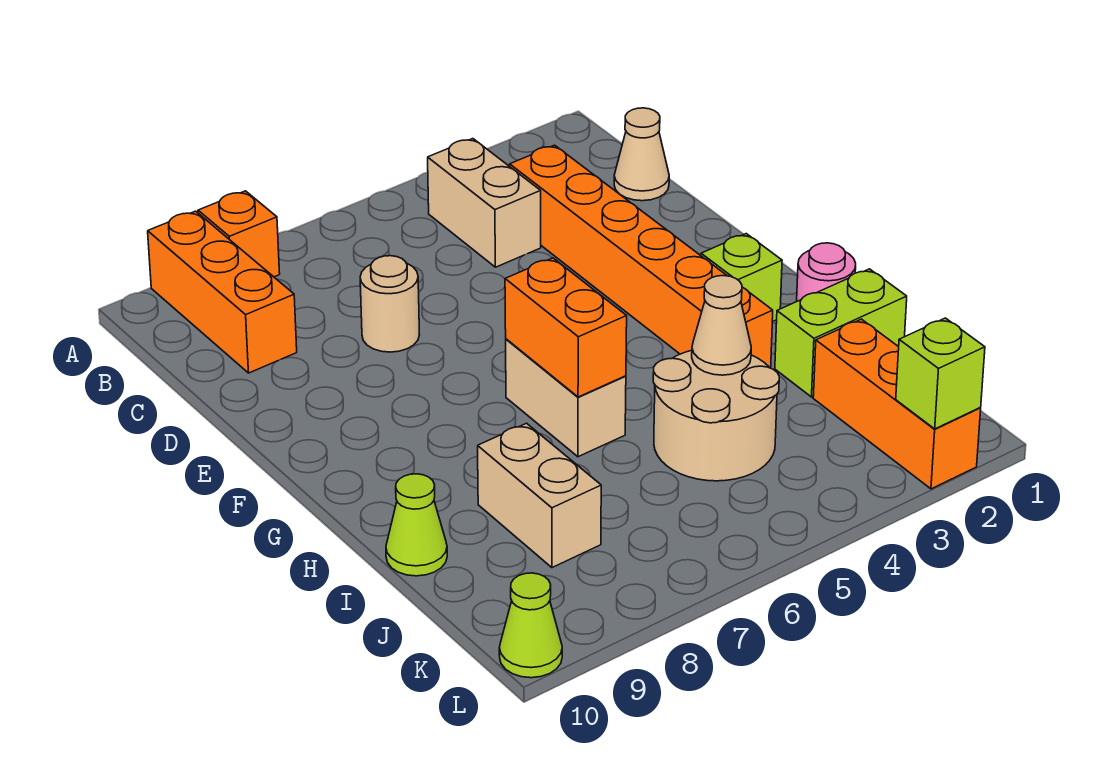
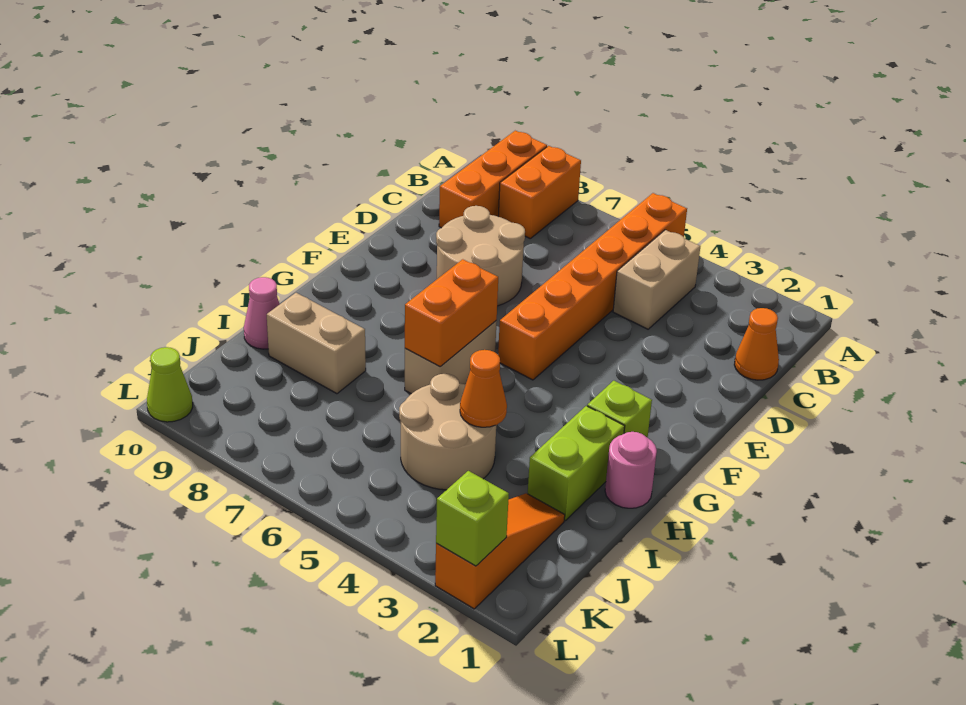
orange brick A8 level 1 -> orange brick A8:B8 level 1
tan cone C1 level 1 -> orange cone C1 level 1
orange brick C3:H3 level 1 -> orange brick A5:F5 level 1
tan round brick D7 level 1 -> tan round brick D7:E8 level 1
lime brick I1:I2 level 1 -> lime brick H2:I2 level 1
tan cone I4 level 2 -> orange cone I4 level 2
tan brick I8:J8 level 1 -> tan brick I8:I9 level 1
lime cone I10 level 1 -> pink cone I10 level 1
orange brick J2:L2 level 1 -> orange slope J2:L2 level 1 top L

